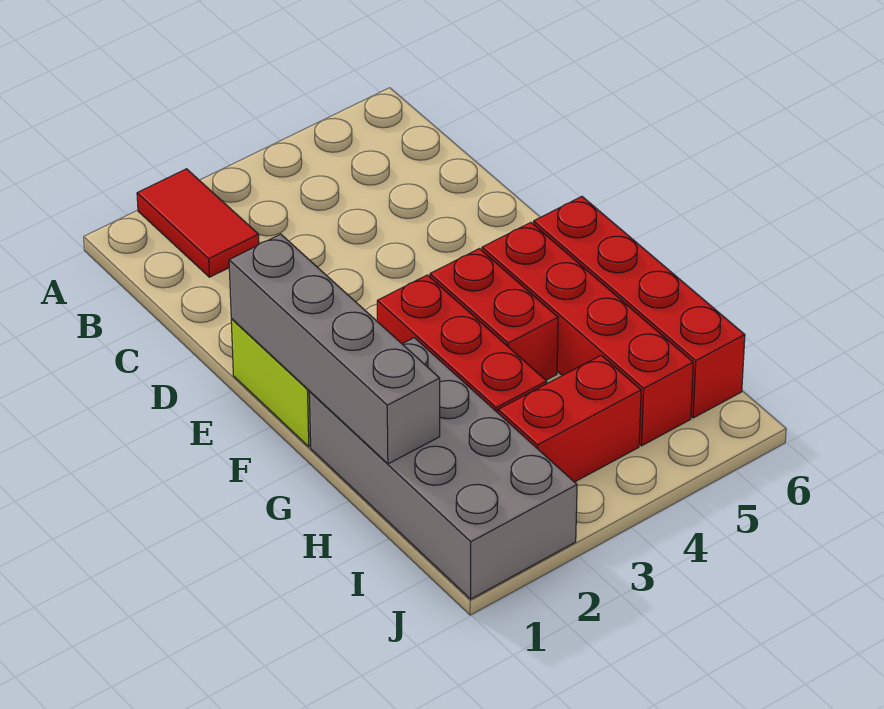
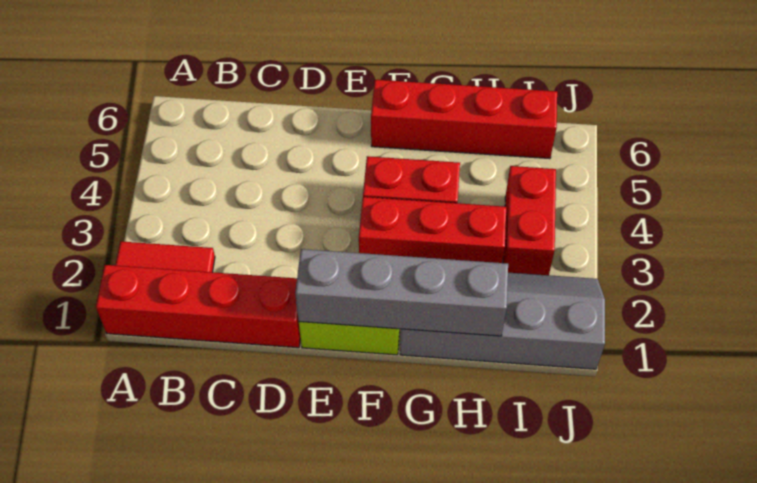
red brick F5:I5 level 1 -> red brick A1:D1 level 1
grey brick G1:J2 level 1 -> grey slope G1:J2 level 1 top 1

